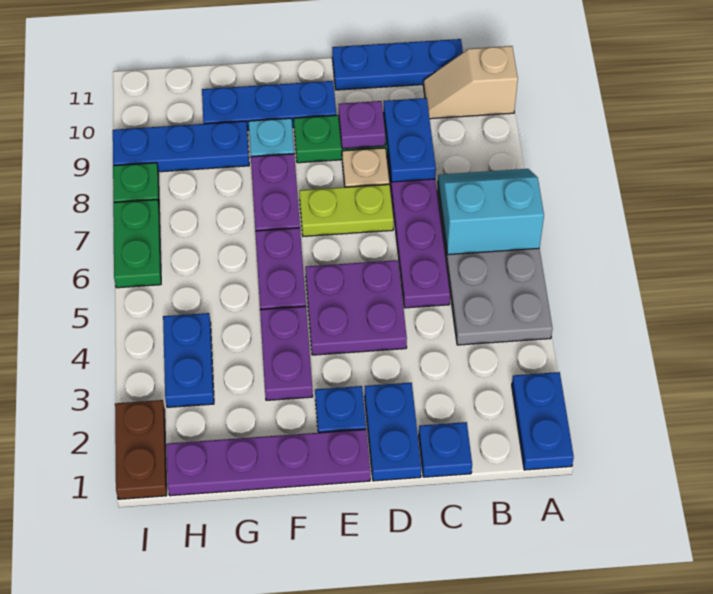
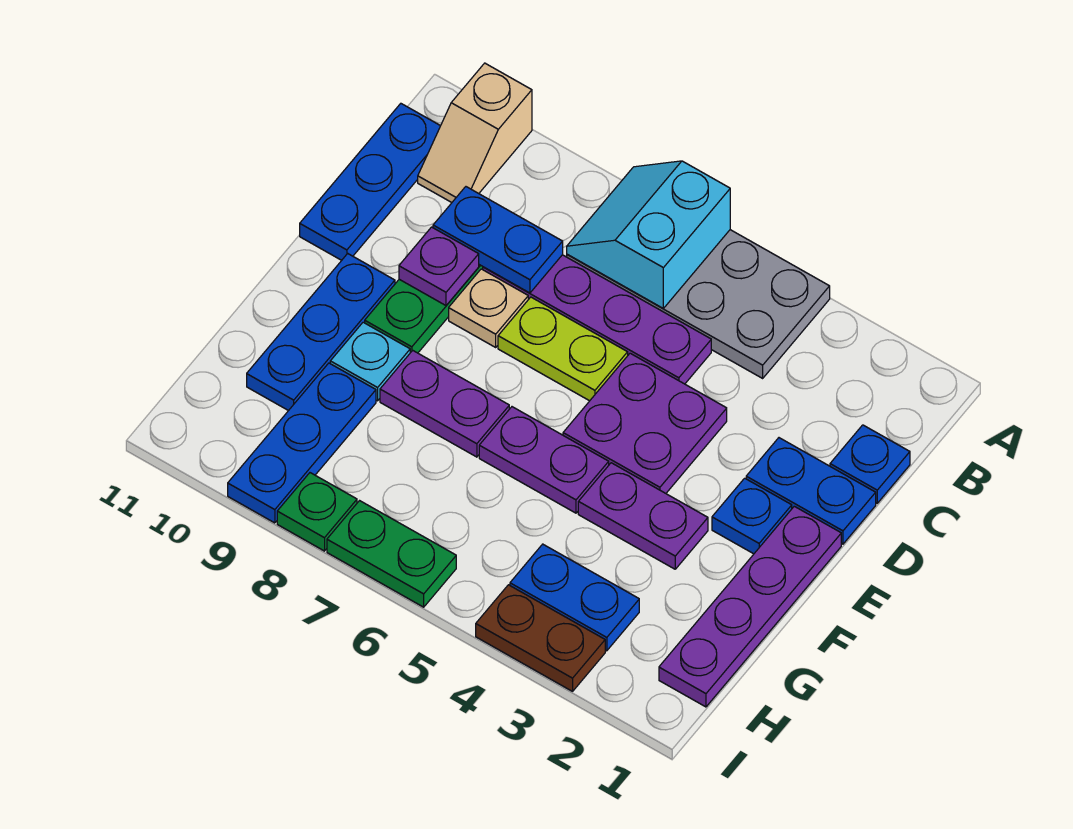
blue plate A1:A2 level 1 -> none
lime plate D7:E7 level 1 -> lime plate D6:D7 level 1
brown plate I1:I2 level 1 -> brown plate I3:I4 level 1

